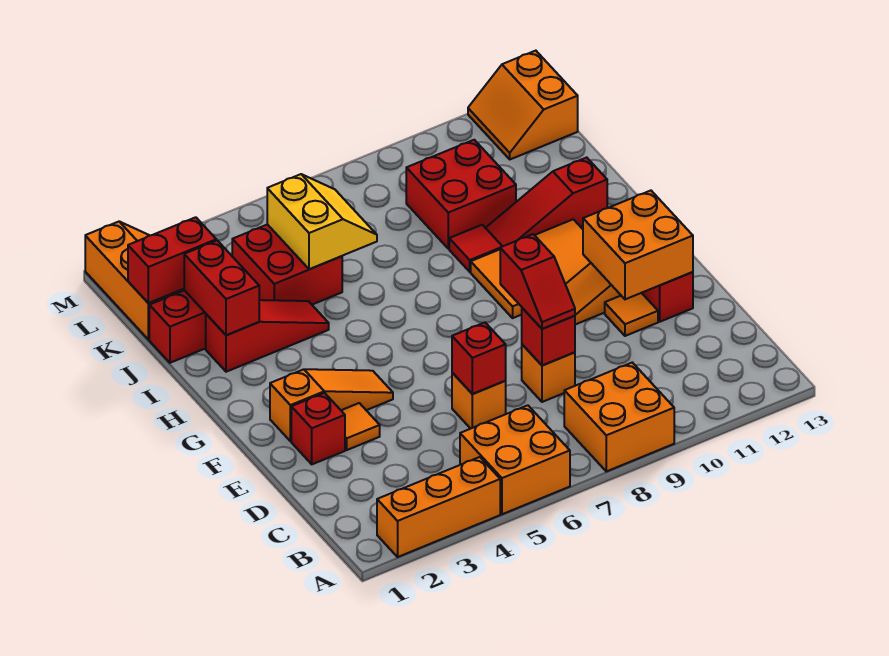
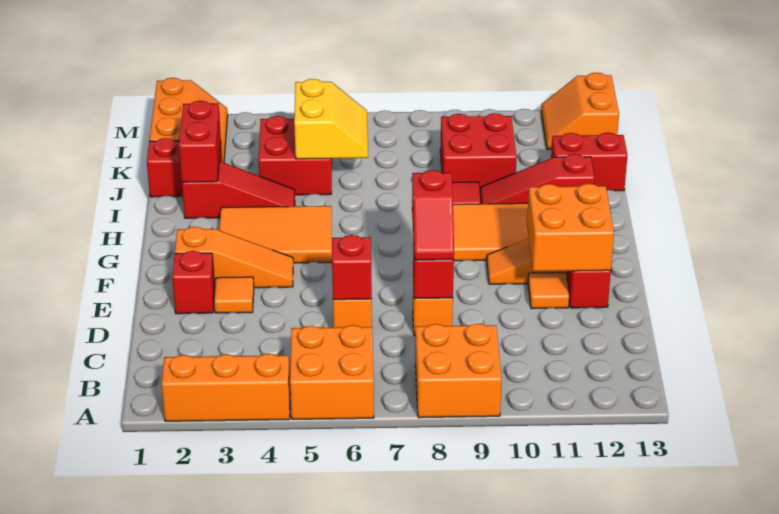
none -> orange tile G3:H5 level 1
red brick K1:K2 level 2 -> red brick J12:J13 level 1

